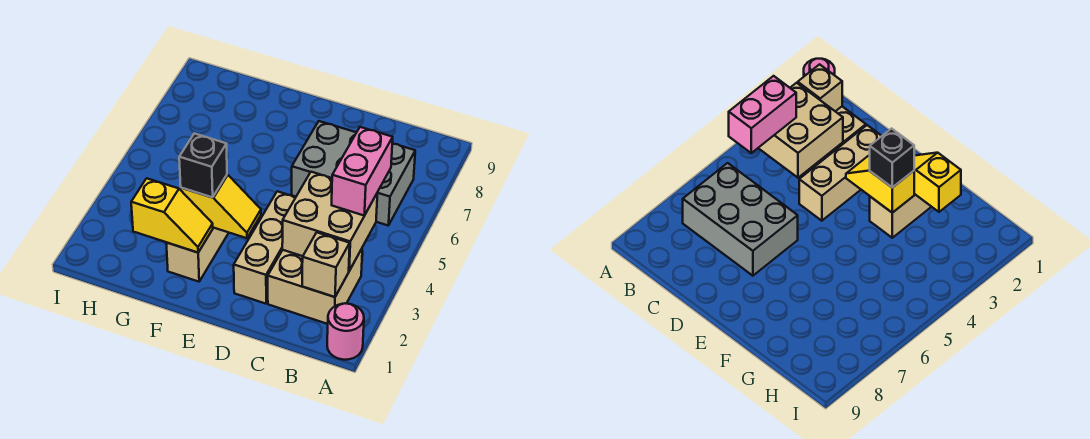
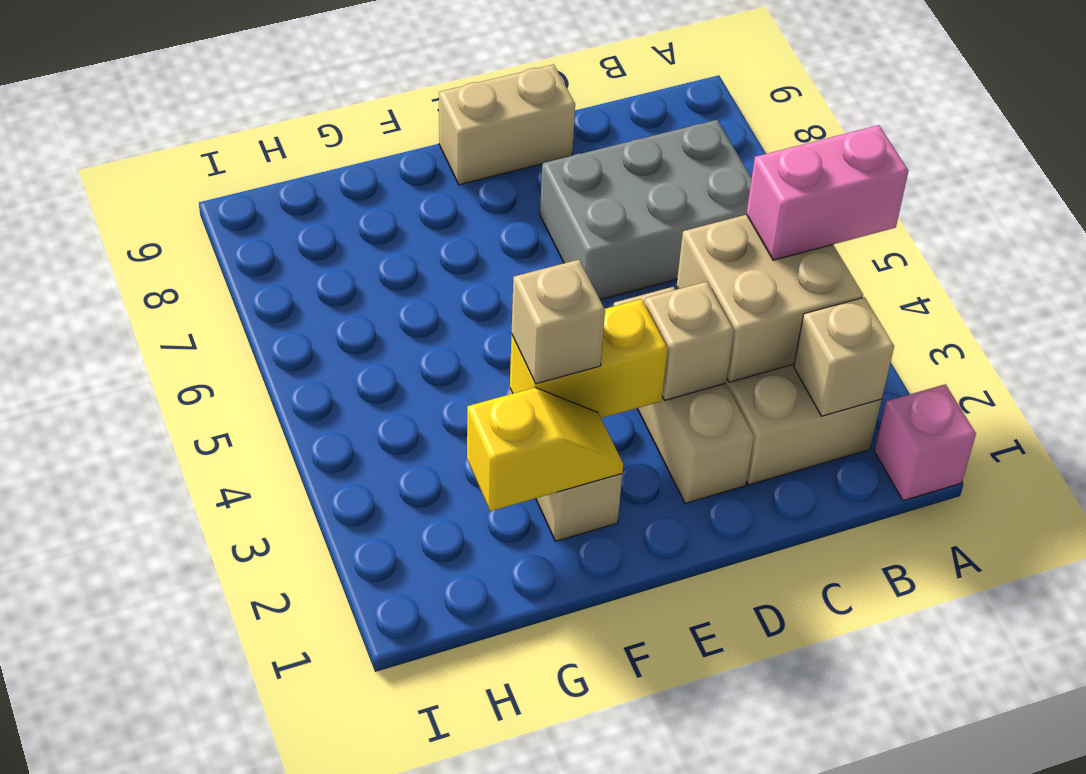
pink round brick A1 level 1 -> pink brick A1 level 1
pink brick B4:B5 level 3 -> pink brick A4:B4 level 3
none -> tan brick D3 level 2
none -> tan brick D9:E9 level 1
yellow slope E3:F3 level 2 top F -> yellow brick E3:F3 level 2
black brick F3 level 3 -> tan brick F3 level 3

